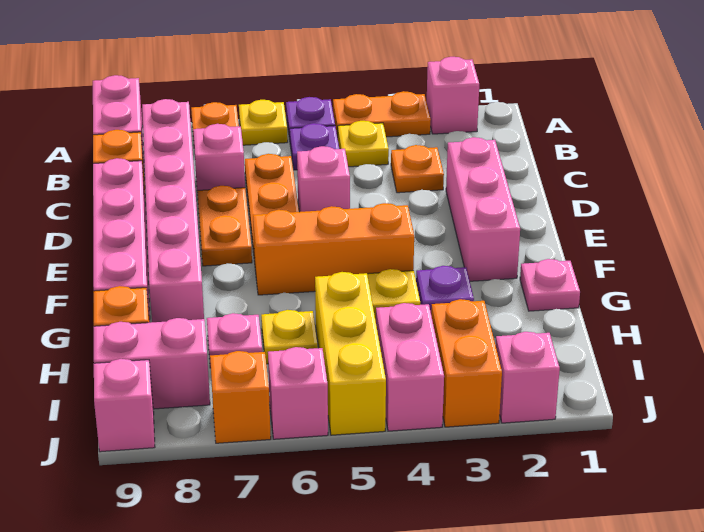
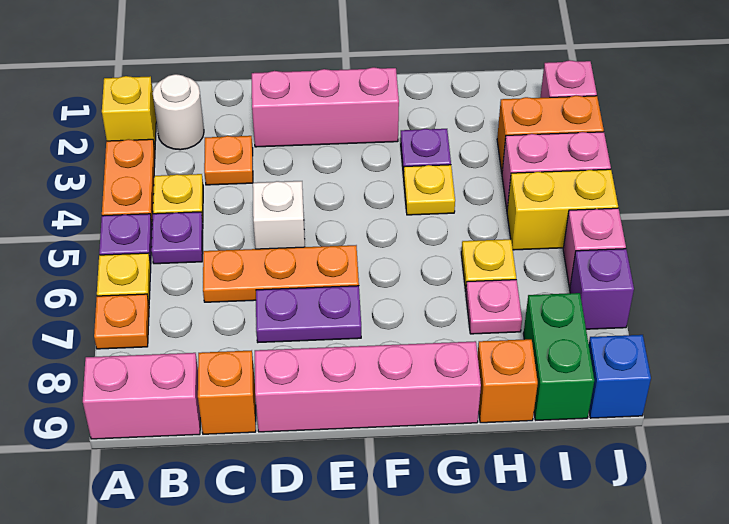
pink brick A2 level 1 -> yellow brick A2 level 1
none -> white round brick B2 level 1
pink brick B8:G8 level 1 -> none
pink brick C7 level 1 -> none
pink brick D5 level 1 -> white brick D5 level 1
orange plate D7:E7 level 1 -> purple plate D7:E7 level 1
orange brick F4:F6 level 1 -> none
pink plate G1 level 1 -> none
yellow brick H5:J5 level 1 -> yellow brick I5:J5 level 1
pink brick I8:I9 level 1 -> green brick I8:I9 level 1
orange brick J7 level 1 -> purple brick J7 level 1
pink brick J9 level 1 -> blue brick J9 level 1

